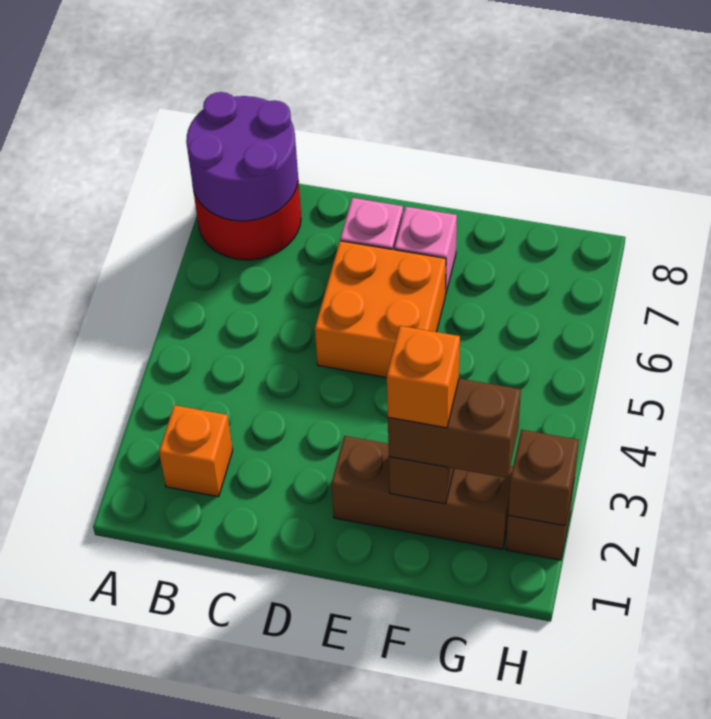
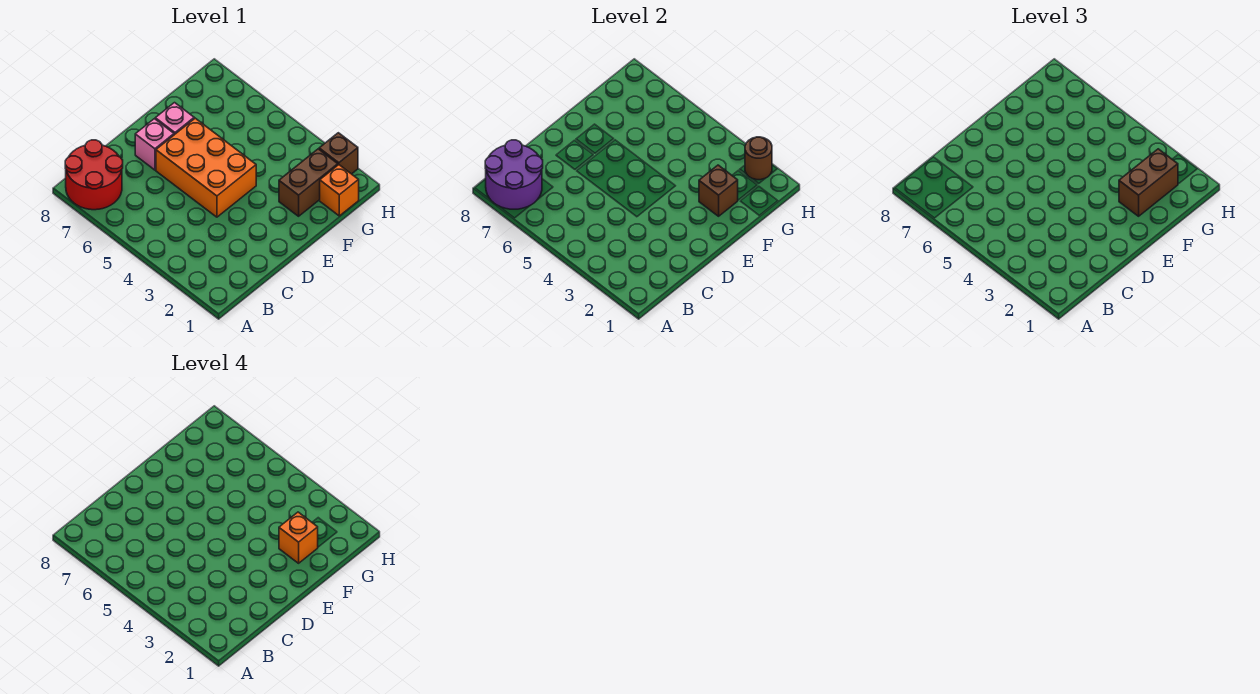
orange brick B2 level 1 -> orange brick G1 level 1
orange brick D5:E6 level 1 -> orange brick D4:E6 level 1
brown brick E2:G2 level 1 -> brown brick F2:G2 level 1
brown brick H2 level 2 -> brown round brick H2 level 2

